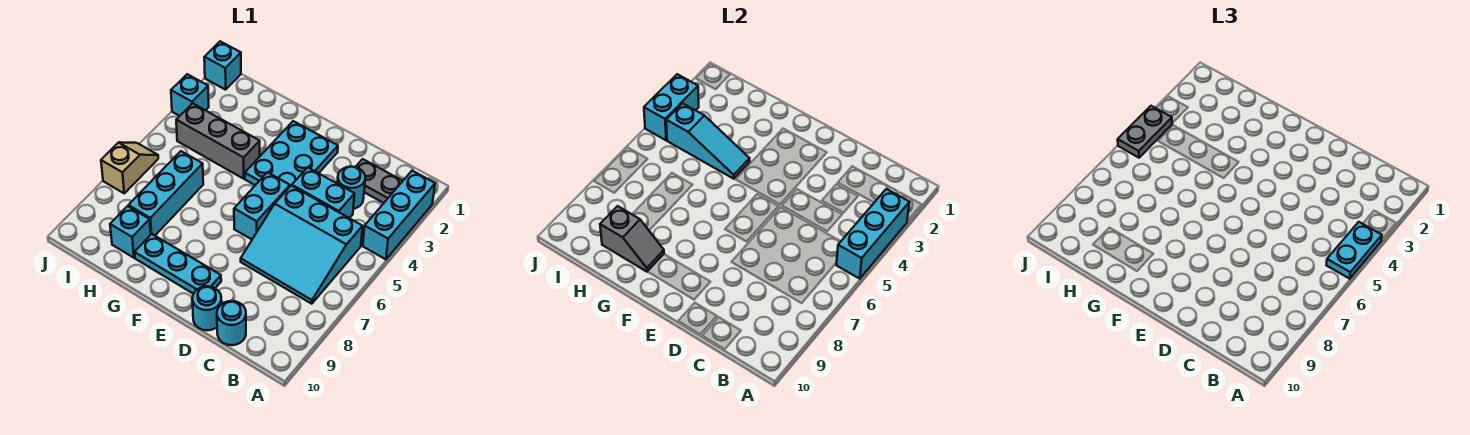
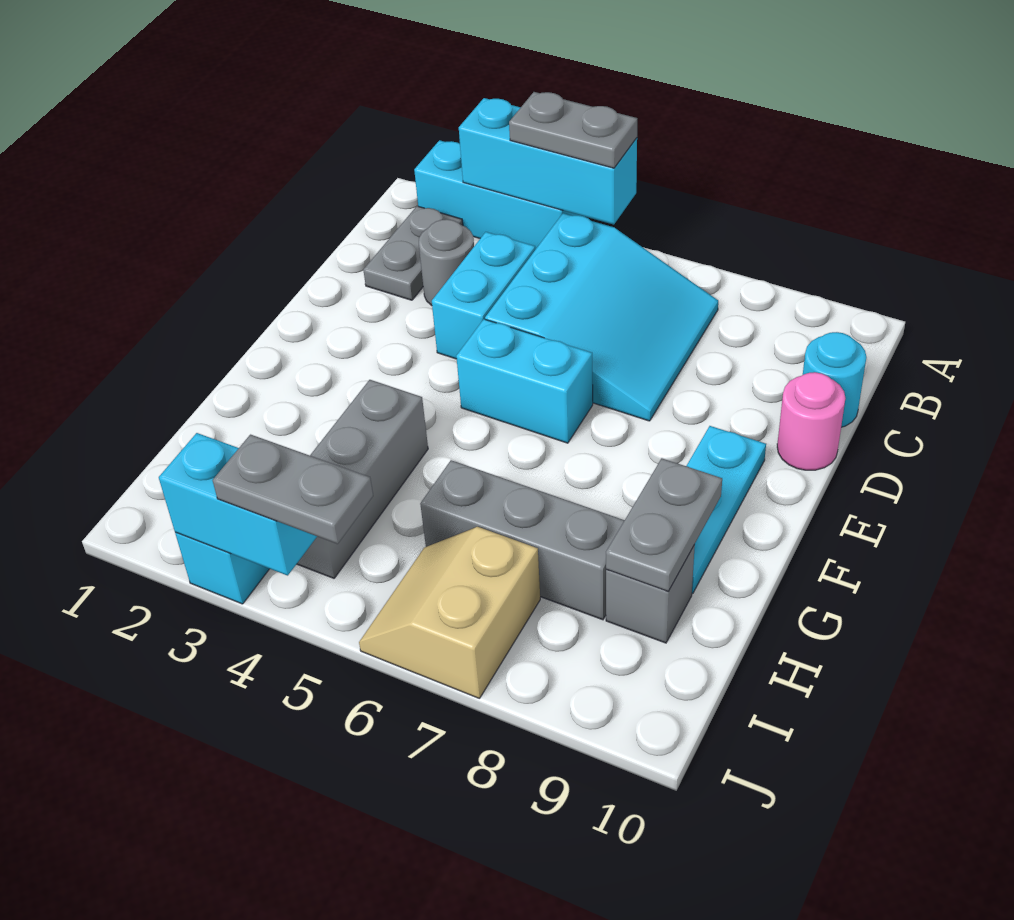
cyan plate A4:A5 level 3 -> grey plate A4:A5 level 3
cyan round brick C3 level 1 -> grey round brick C3 level 1
cyan round brick D10 level 1 -> pink round brick D10 level 1
cyan plate E2:F4 level 1 -> none
cyan slope G4:I4 level 2 top I -> none
grey slope G9:H9 level 2 top H -> grey plate G9:H9 level 2
cyan brick H6:H8 level 1 -> grey brick H6:H8 level 1
cyan brick H9 level 1 -> grey brick H9 level 1
cyan brick J1 level 1 -> none
tan slope J6:J7 level 1 top 7 -> tan slope I6:J7 level 1 top 7

